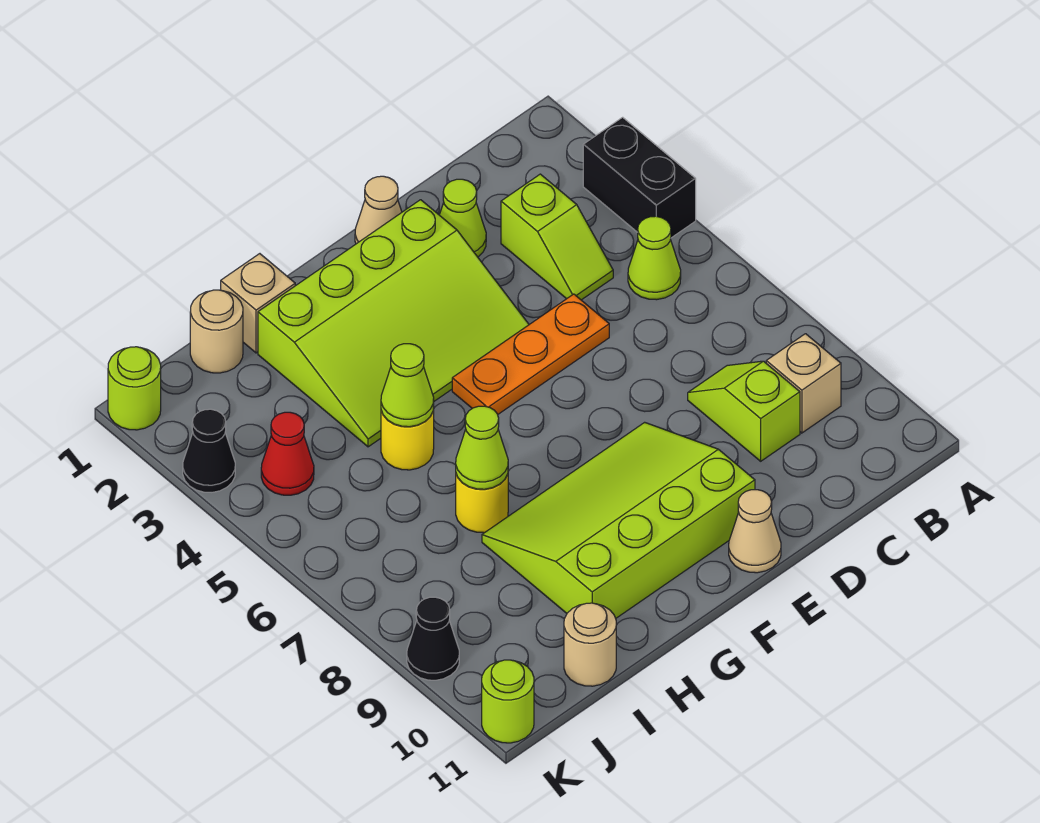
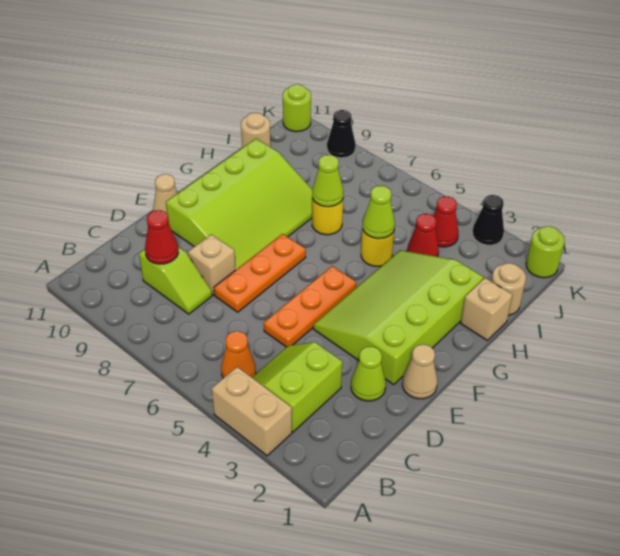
black brick A3:A4 level 1 -> tan brick A3:A4 level 1
lime cone B5 level 1 -> orange cone B5 level 1
tan brick B9 level 1 -> tan brick D8 level 1
lime slope C3:C4 level 1 top 3 -> lime slope B3:C4 level 1 top 3
none -> red cone C9 level 2
none -> orange plate D7:F7 level 1
none -> red cone I4 level 1

